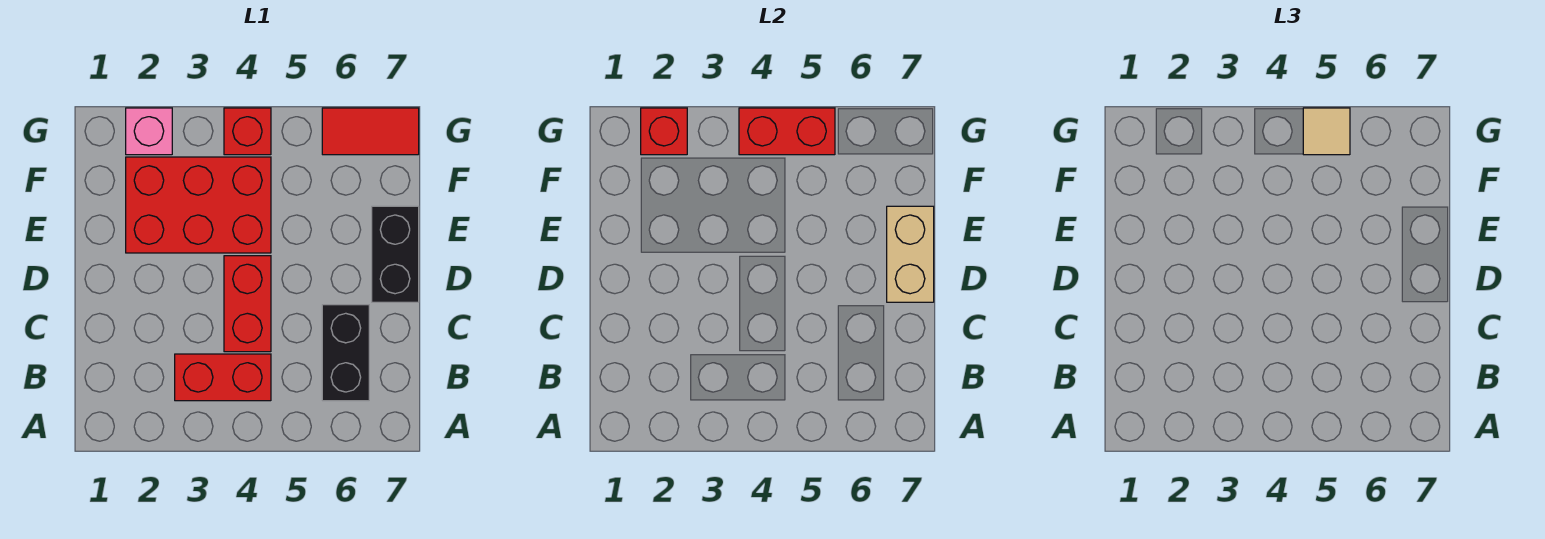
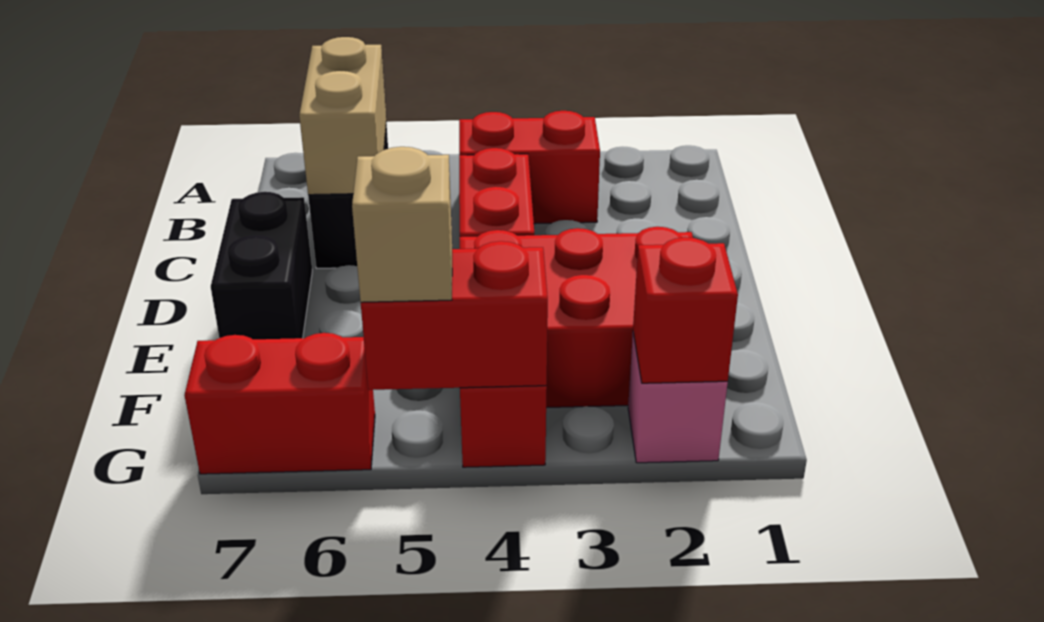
tan brick D7:E7 level 2 -> tan brick B6:C6 level 2
tan tile G5 level 3 -> tan brick G5 level 3
red tile G6:G7 level 1 -> red brick G6:G7 level 1

